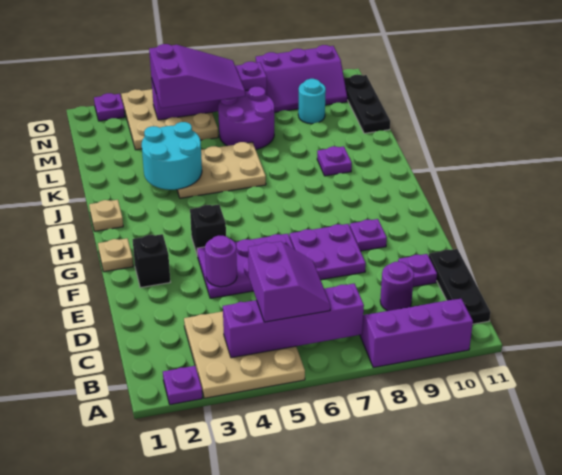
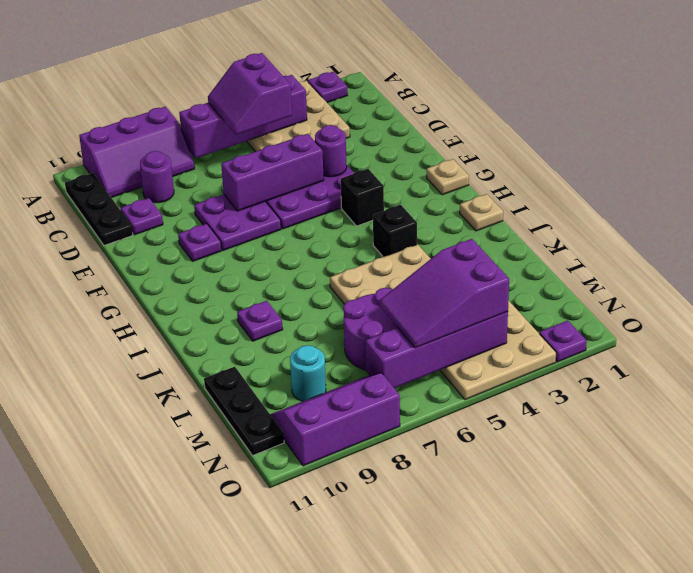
none -> purple brick E5:E7 level 2
black brick F2 level 1 -> black brick I4 level 1
cyan round brick J3:K4 level 2 -> none

